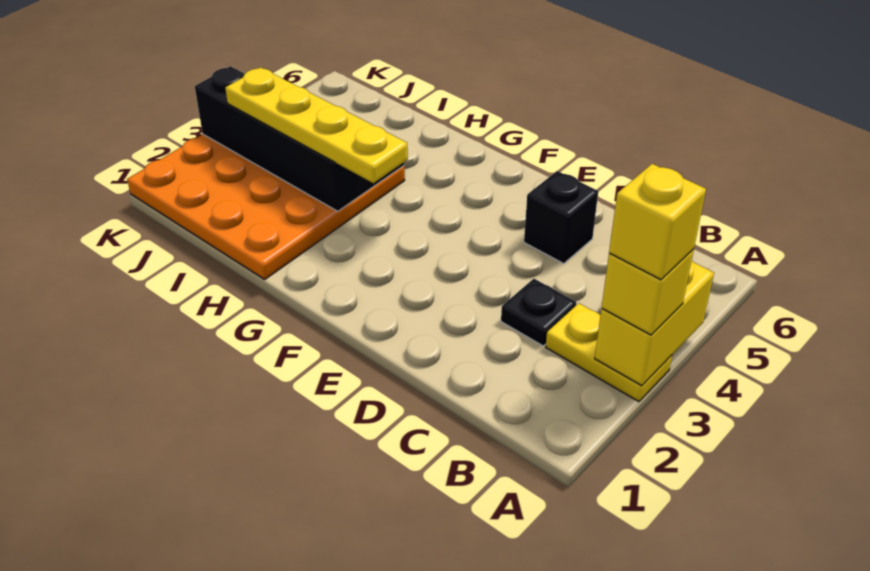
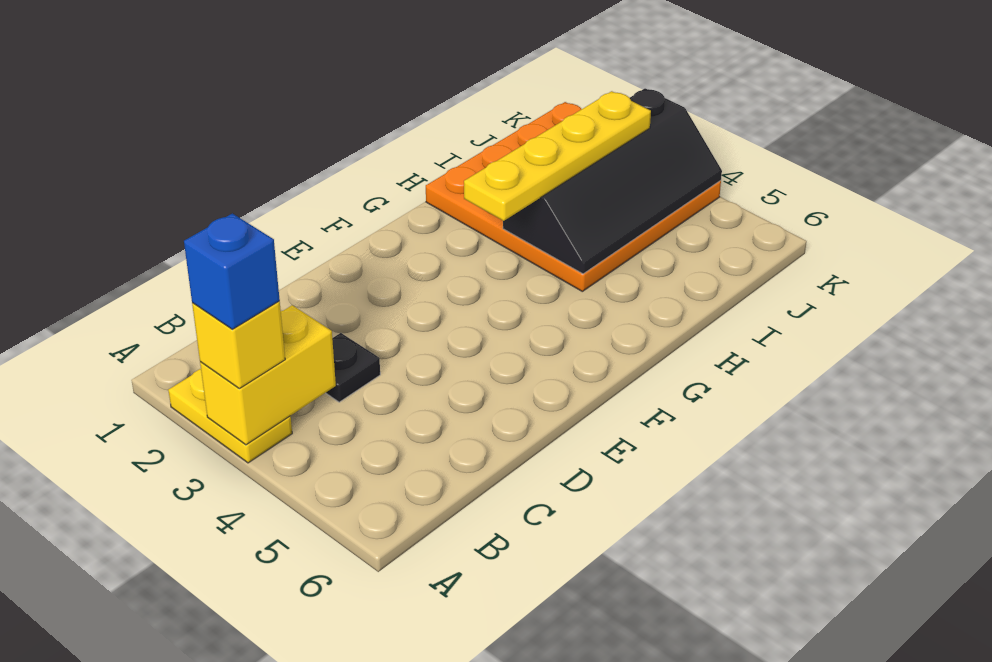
yellow plate A3:B3 level 1 -> yellow plate A2:A3 level 1
yellow brick A3:A4 level 2 -> yellow brick A3:B3 level 2
yellow brick A3 level 4 -> blue brick A3 level 4
black brick D5 level 1 -> none

